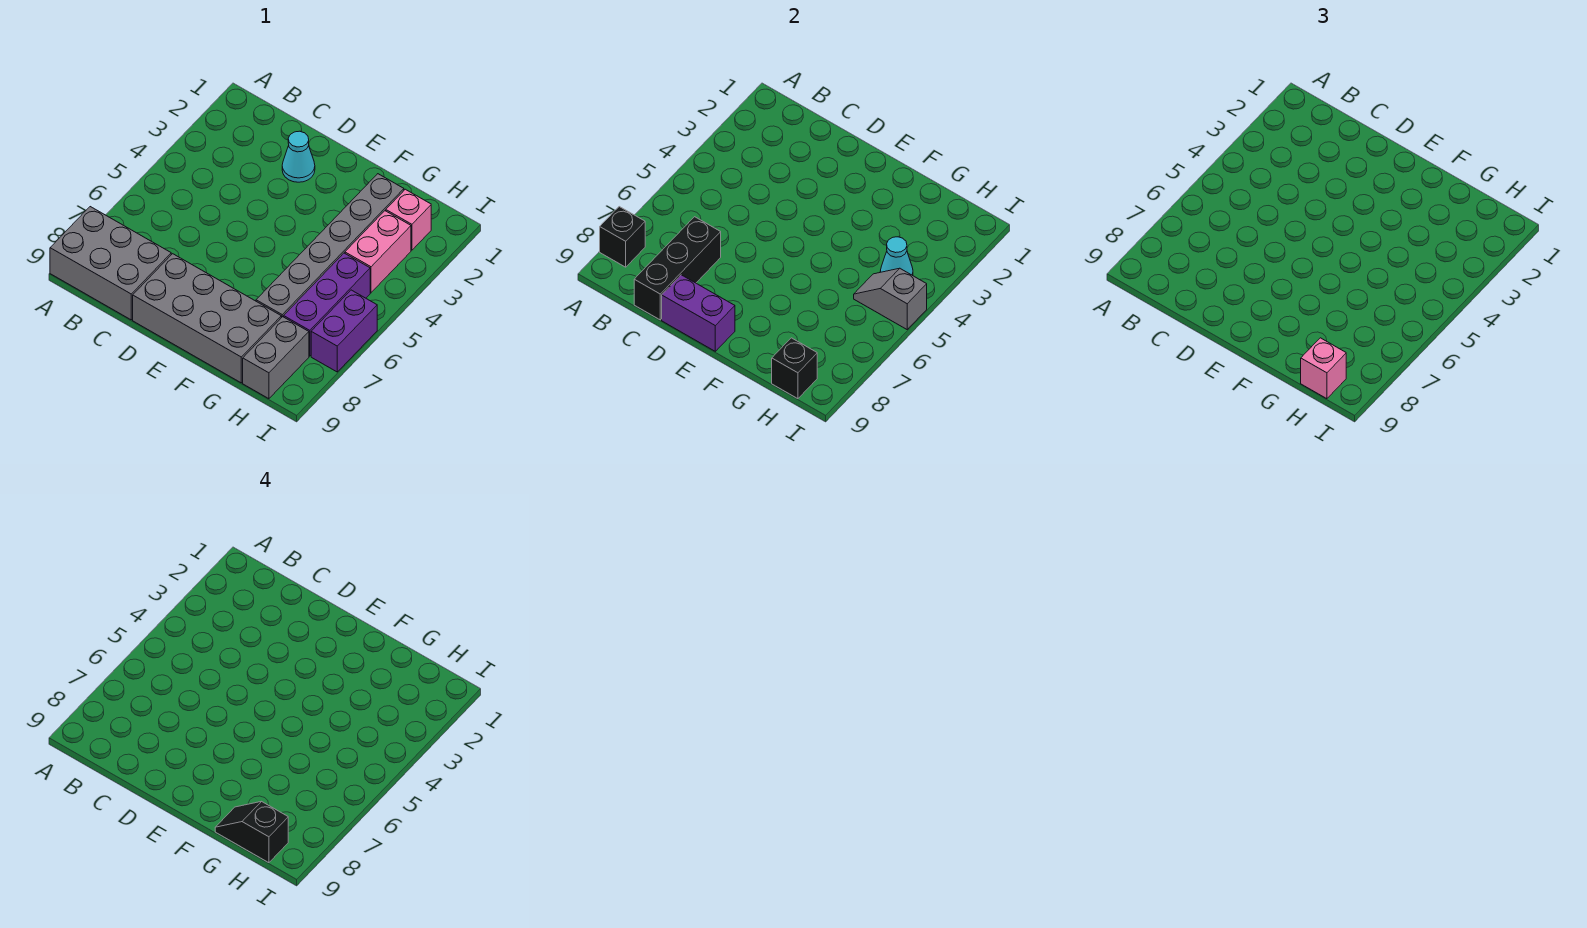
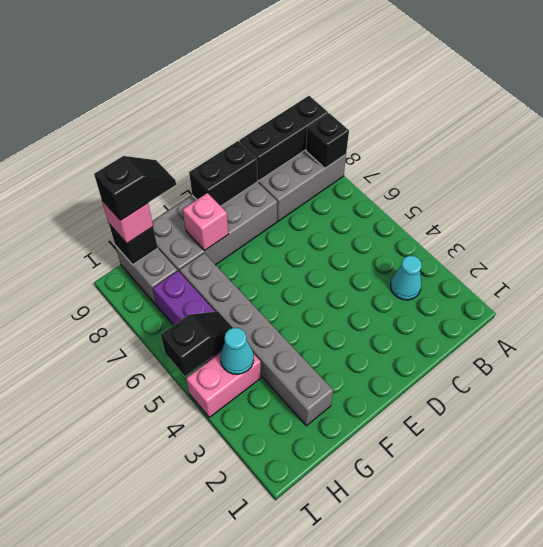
black brick C7:C9 level 2 -> black brick A9:C9 level 2
cyan cone D2 level 1 -> cyan cone B3 level 1
purple brick D9:E9 level 2 -> black brick D9:E9 level 2
pink brick H2 level 1 -> pink brick F8 level 2
pink brick H3:H4 level 1 -> pink brick H4:I4 level 1
grey slope H5:I5 level 2 top I -> black slope H5:I5 level 2 top I
purple brick I6:I7 level 1 -> none

